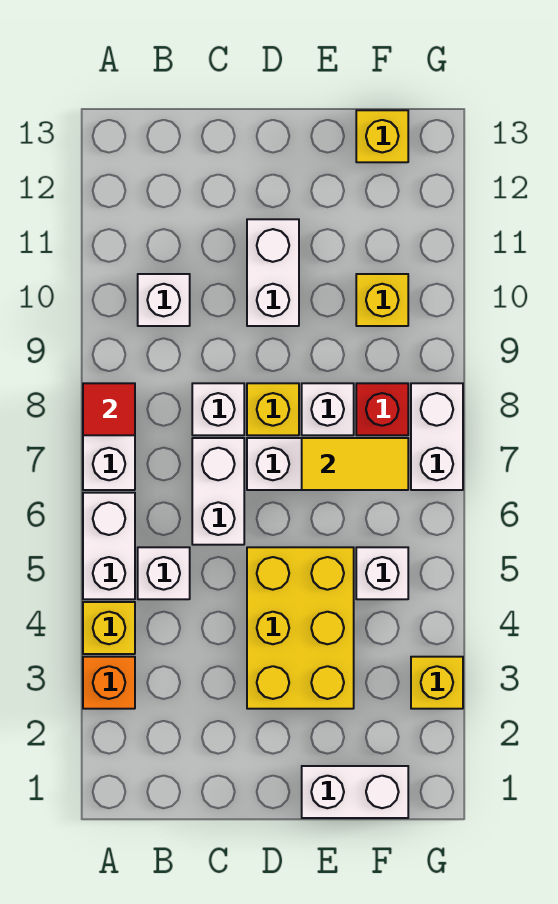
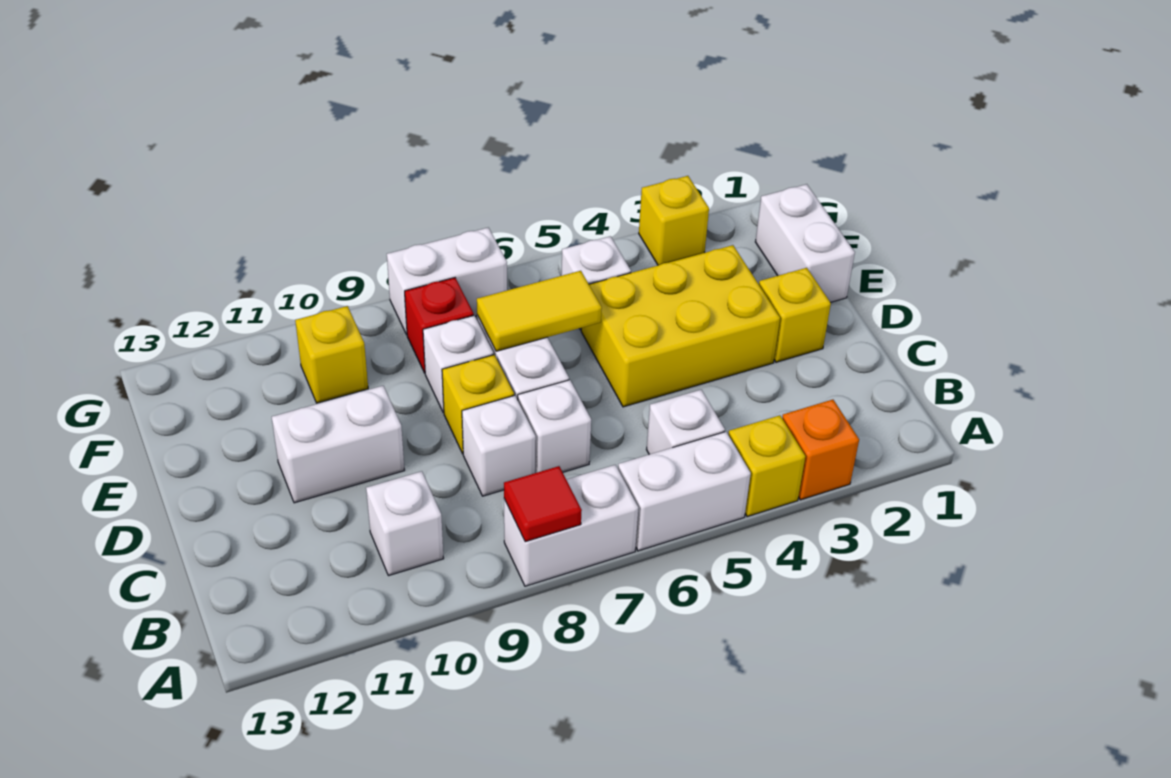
white brick C6:C7 level 1 -> white brick C7 level 1
yellow tile E7:F7 level 2 -> yellow tile E6:E7 level 2
yellow brick F13 level 1 -> yellow brick D2 level 1

